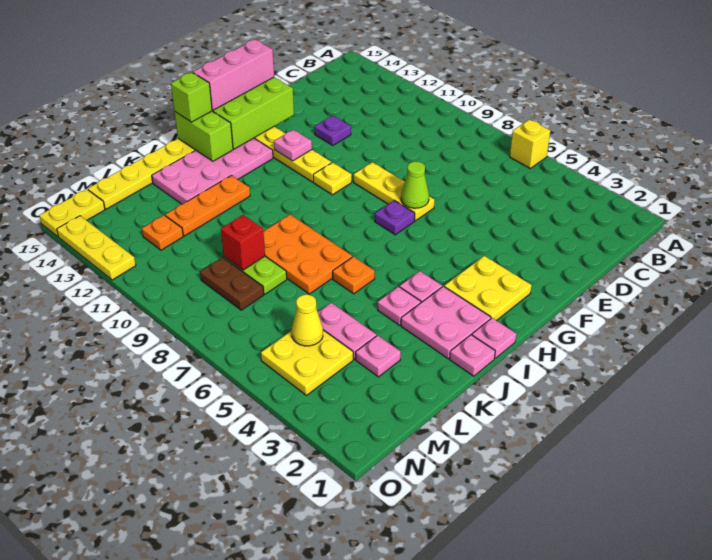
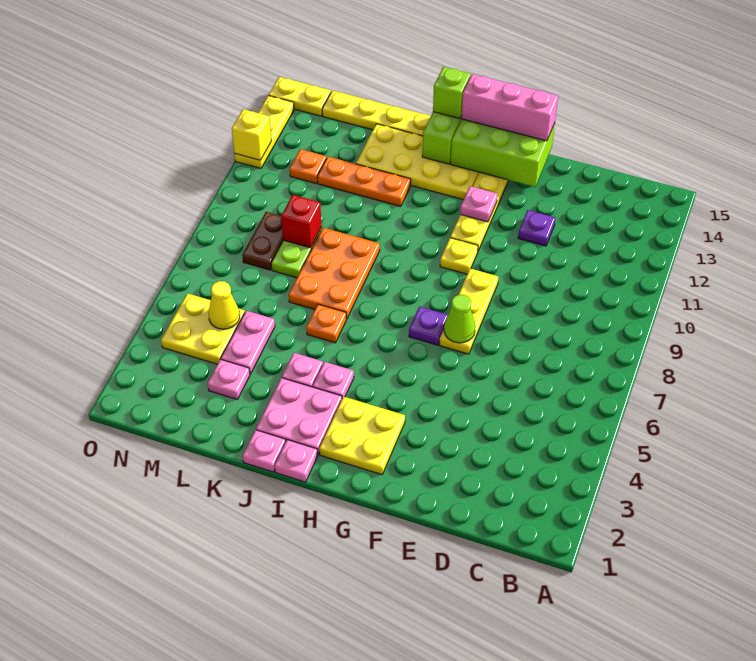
yellow brick A6 level 1 -> yellow brick O12 level 2
pink plate H13:K14 level 1 -> yellow plate H13:K14 level 1

